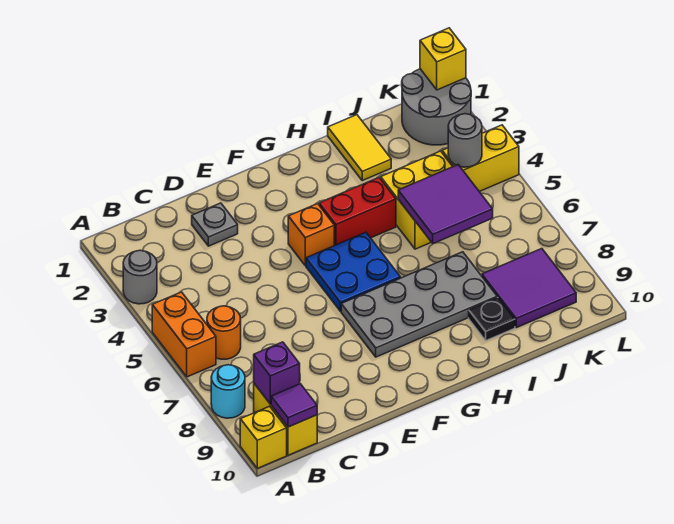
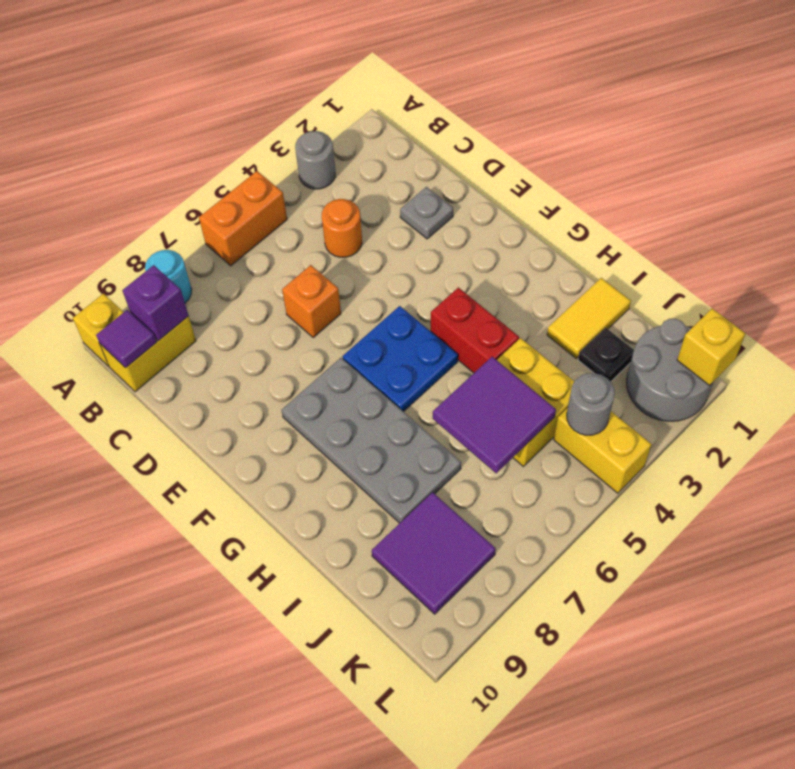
orange round brick B6 level 1 -> orange round brick C4 level 1
orange brick F4 level 1 -> orange brick D6 level 1
black plate I9 level 1 -> black plate J2 level 1

